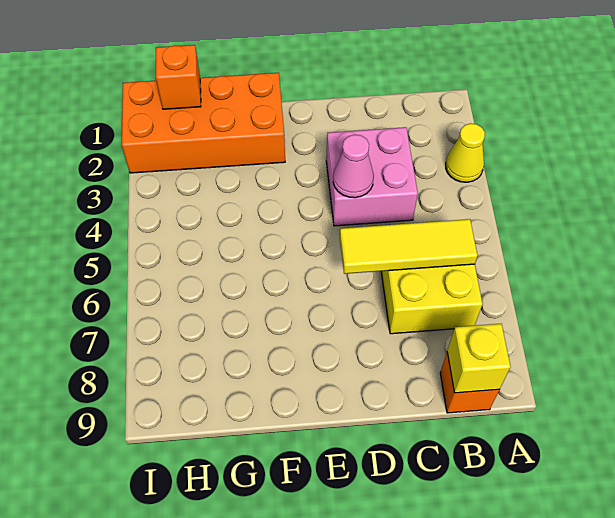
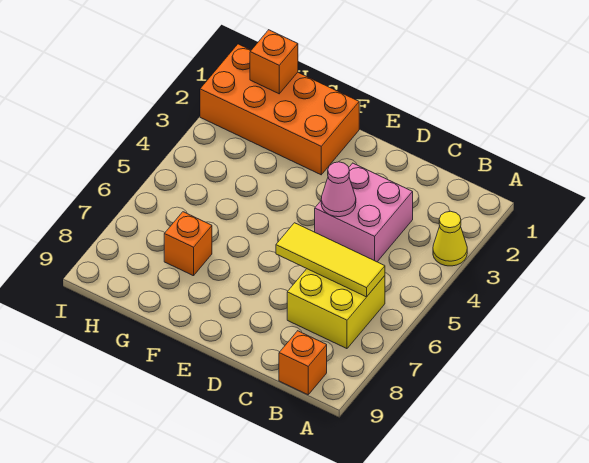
yellow brick B9 level 2 -> none
none -> orange brick G7 level 1

